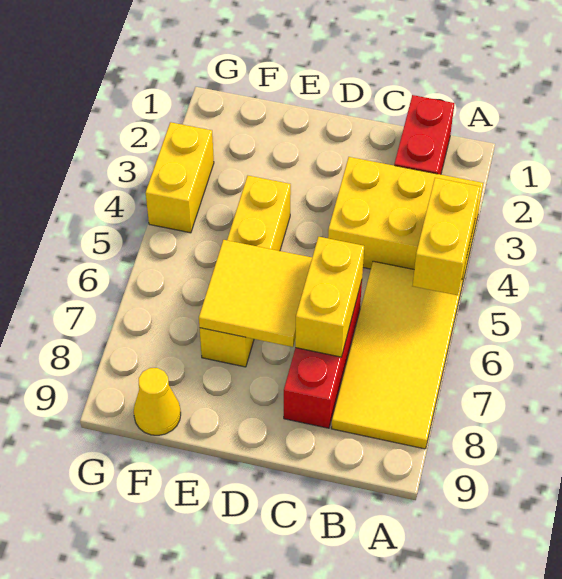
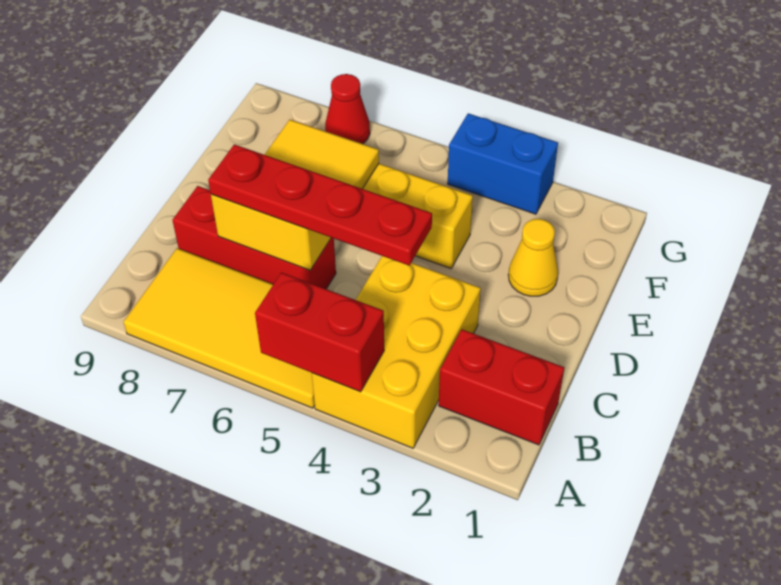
yellow brick A4:A5 level 2 -> red brick A4:A5 level 2
none -> red plate C4:C7 level 3
yellow cone F9 level 1 -> yellow cone E2 level 1
yellow brick G3:G4 level 1 -> blue brick G3:G4 level 1
none -> red cone G7 level 1

